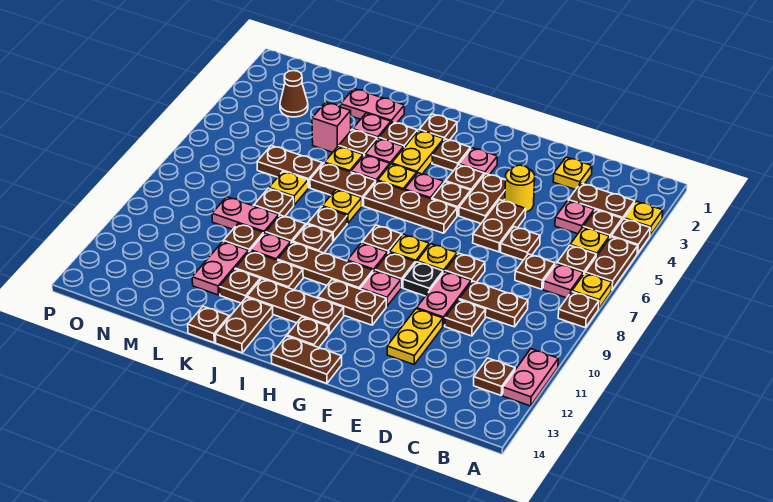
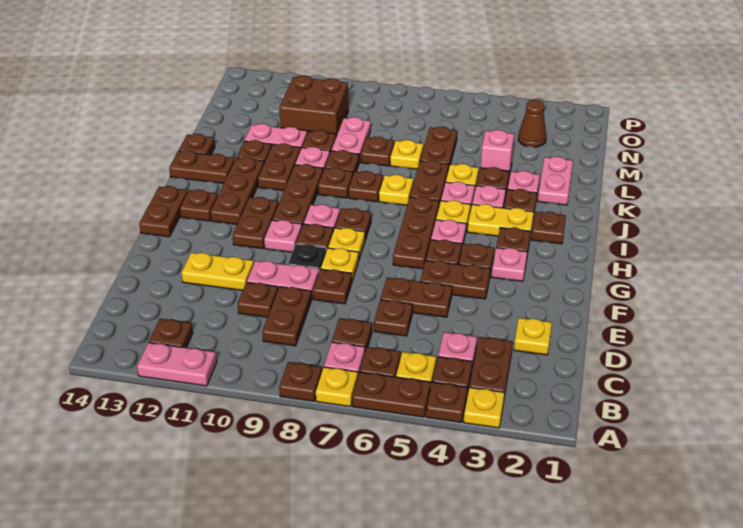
yellow round brick E4 level 1 -> none
none -> brown brick M10:N11 level 1

